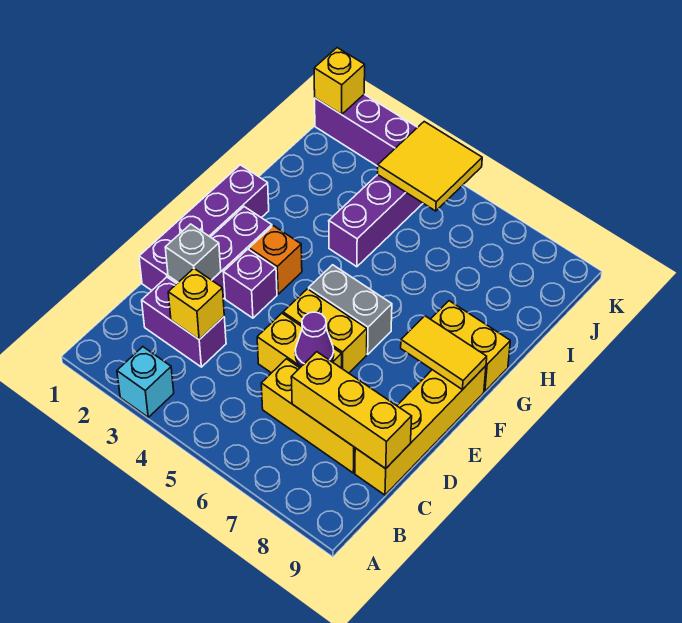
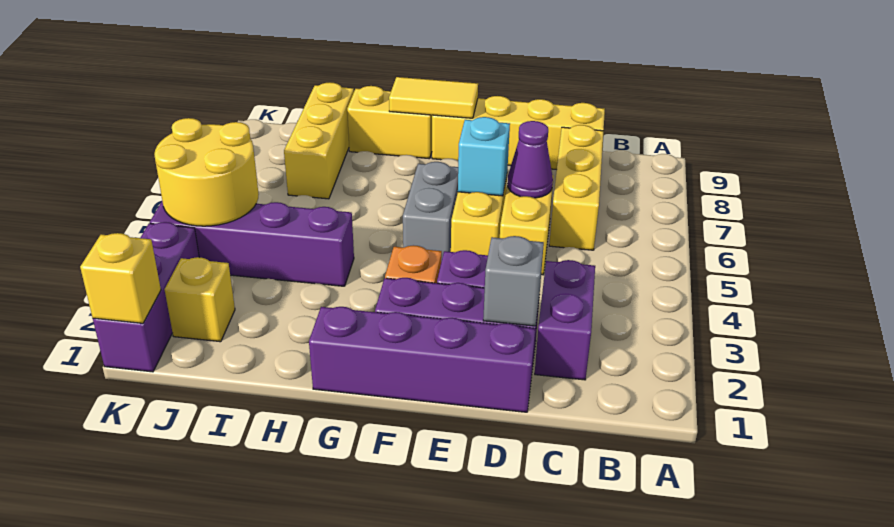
cyan brick A3 level 1 -> cyan brick E6 level 2
yellow brick C3 level 2 -> yellow brick J2 level 1
yellow brick C7:C9 level 2 -> yellow brick I7:I9 level 1
yellow tile F8:F9 level 2 -> yellow tile F9:G9 level 2
yellow brick G8:G9 level 1 -> yellow brick G9:H9 level 1
yellow tile J4:K5 level 2 -> yellow round brick J4:K5 level 2

